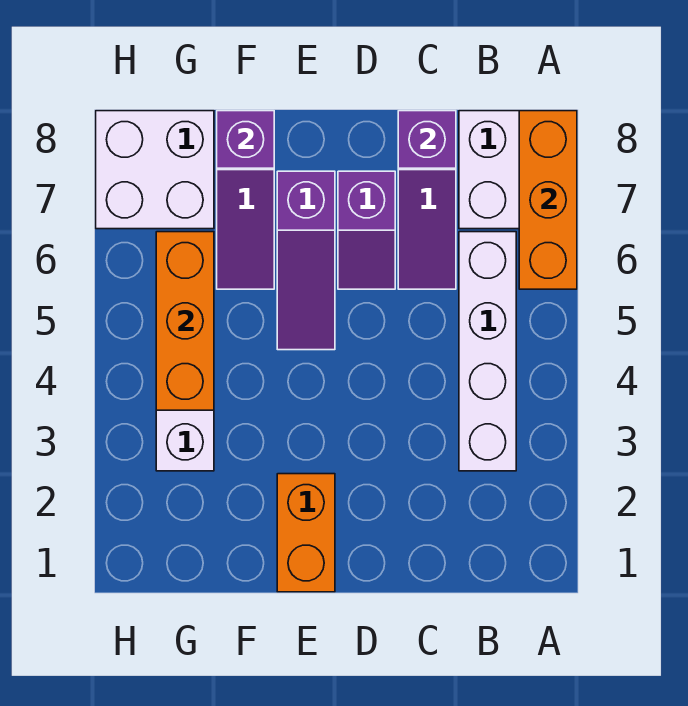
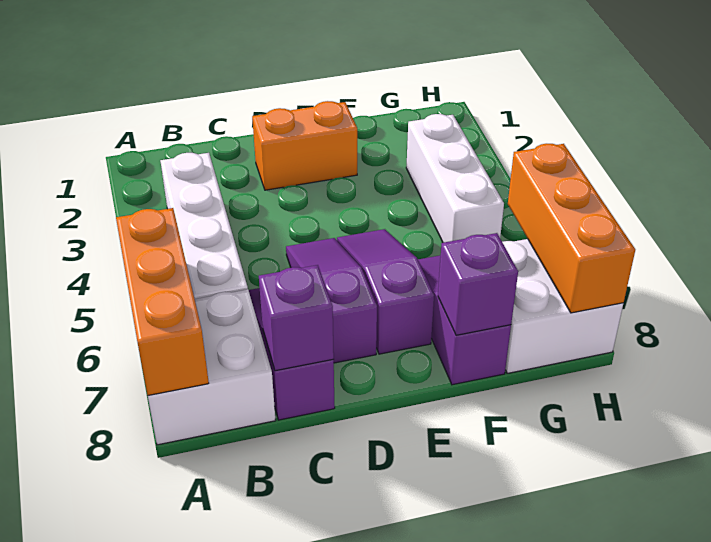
purple slope D6:D7 level 1 top 7 -> purple slope D5:D7 level 1 top 7
orange brick E1:E2 level 1 -> orange brick D2:E2 level 1
orange brick G4:G6 level 2 -> orange brick H6:H8 level 2

